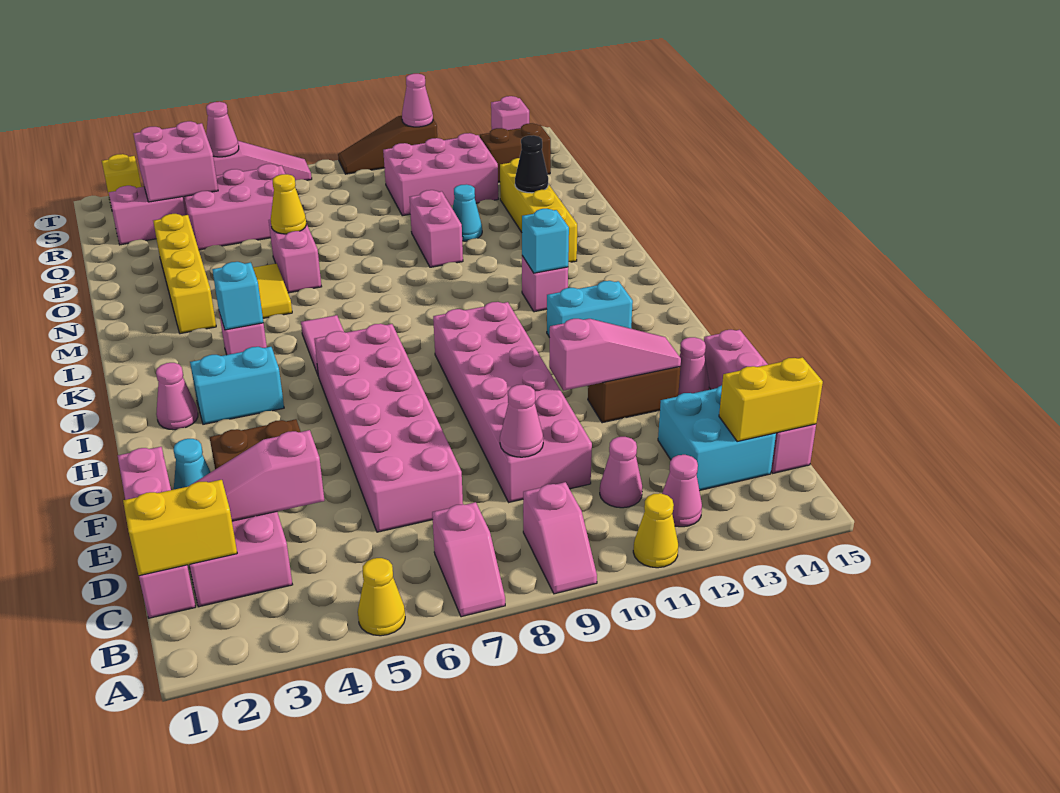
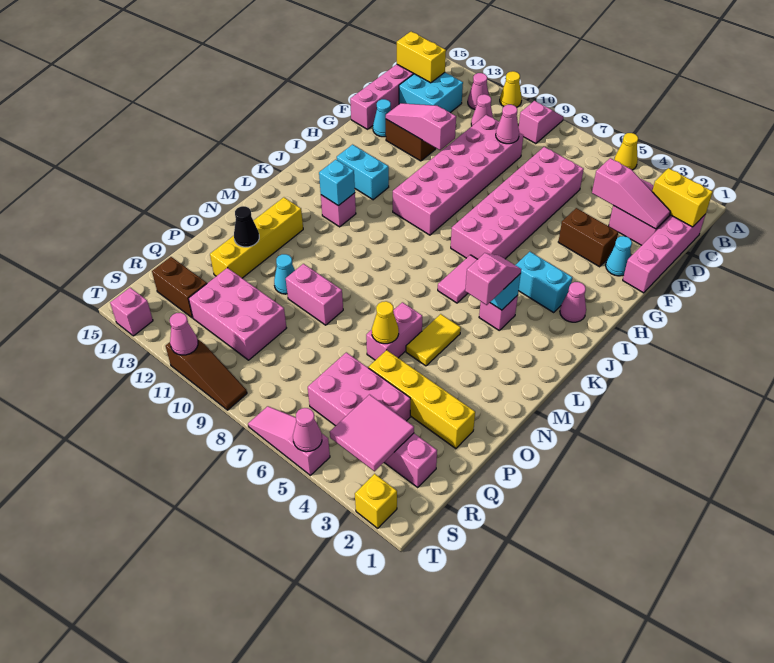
pink slope A7:B7 level 1 top B -> pink slope K4:L4 level 3 top L
pink cone F14 level 1 -> cyan cone F14 level 1
yellow brick M3:P3 level 1 -> yellow brick P2:P5 level 1
pink brick N10:O10 level 1 -> pink brick O9:O10 level 1
pink brick R3:S4 level 2 -> pink tile R3:S4 level 2

